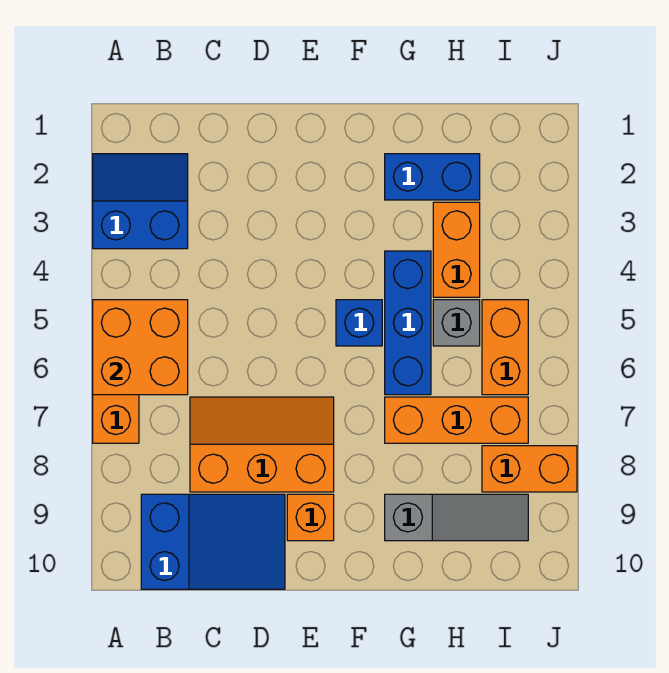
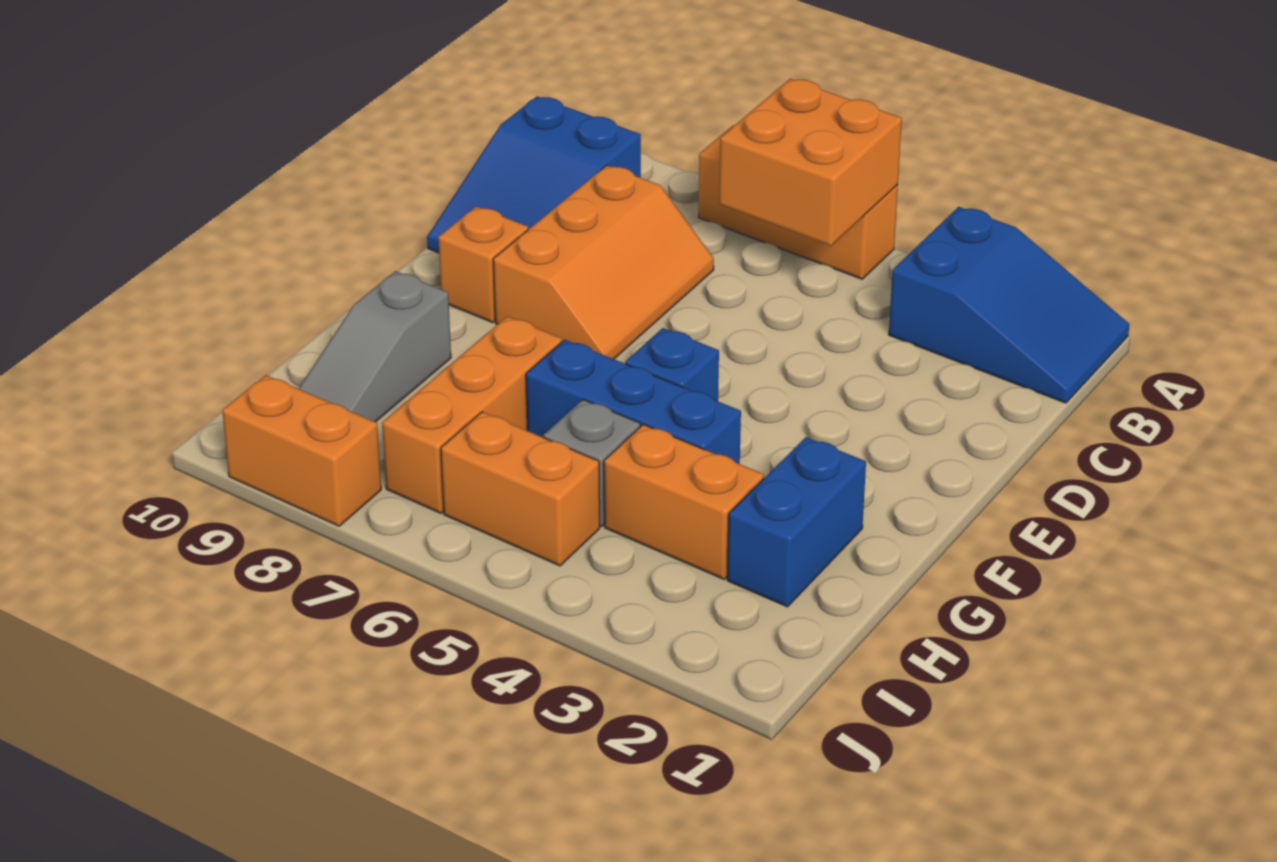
blue slope A2:B3 level 1 top 3 -> blue slope A1:B3 level 1 top 3
orange brick I8:J8 level 1 -> orange brick J8:J9 level 1

